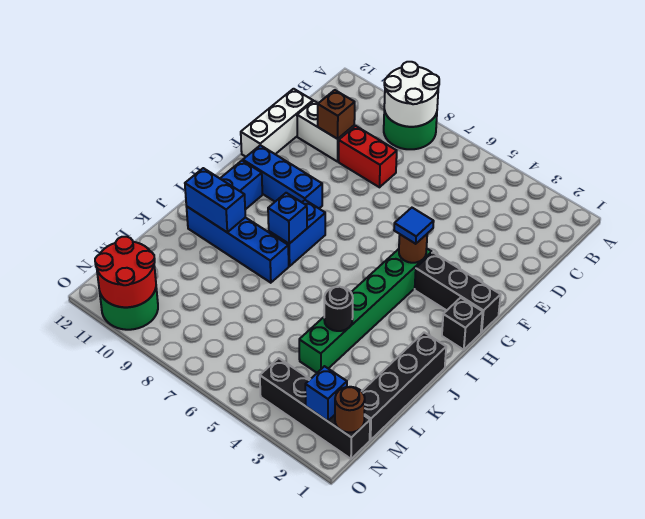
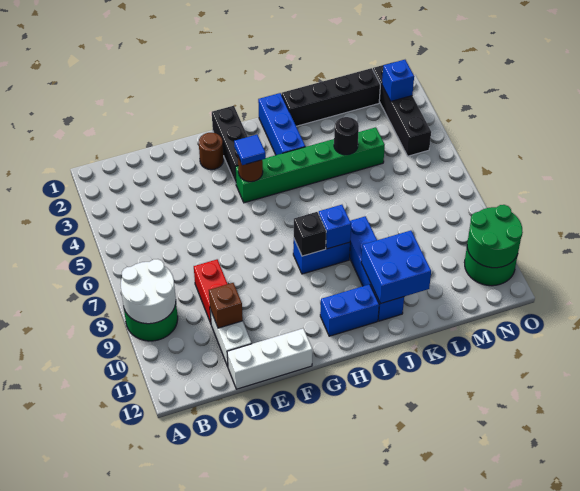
blue brick G9:G11 level 1 -> blue brick I1:I3 level 1
black brick H1 level 1 -> black brick H8 level 2
blue brick J10:J11 level 2 -> blue brick J10:K11 level 2
brown round brick N1 level 2 -> brown round brick F2 level 1
red round brick N10:O11 level 2 -> green round brick N10:O11 level 2

